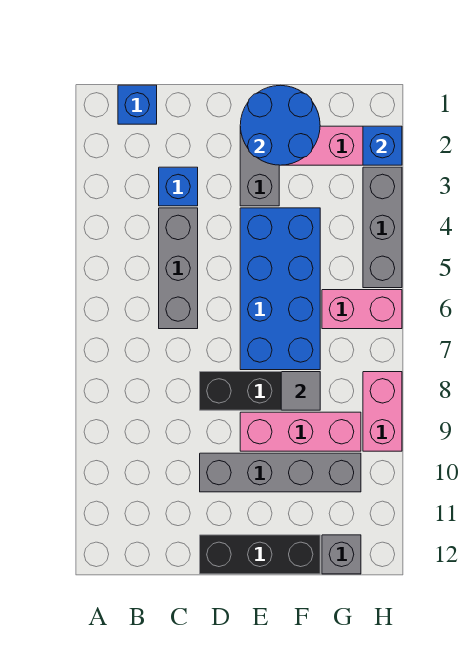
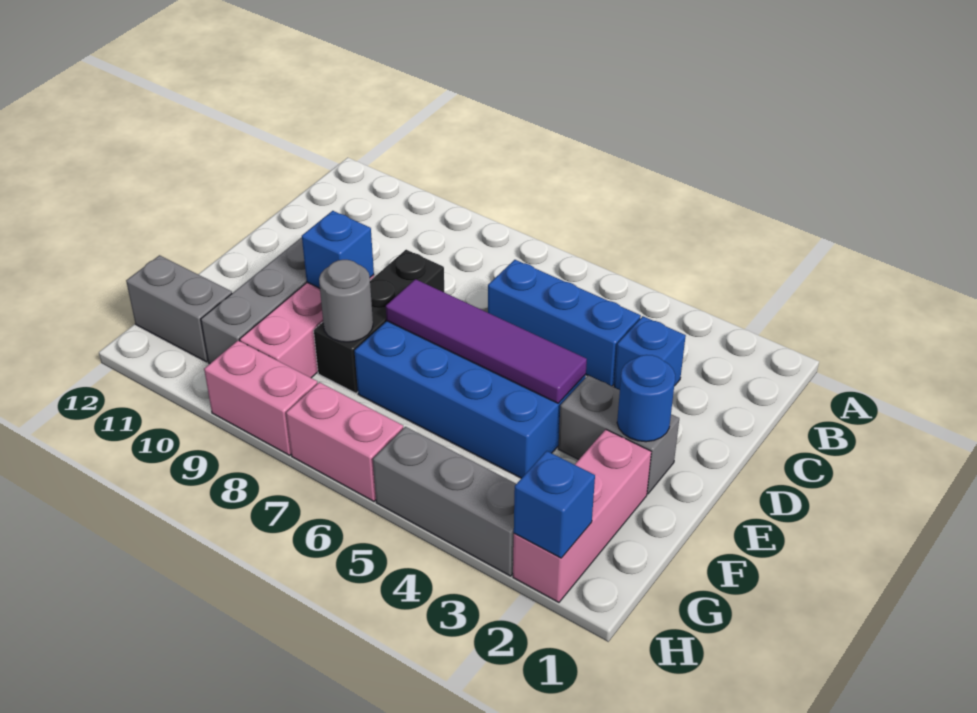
blue brick B1 level 1 -> blue brick E9 level 2
grey brick C4:C6 level 1 -> blue brick C4:C6 level 1
black brick D12:F12 level 1 -> none
blue round brick E1:F2 level 2 -> blue round brick E2 level 2
none -> purple tile E4:E7 level 2
grey tile F8 level 2 -> grey round brick F8 level 2
pink brick G6:H6 level 1 -> pink brick H6:H7 level 1
grey brick G12 level 1 -> grey brick G11:G12 level 1

